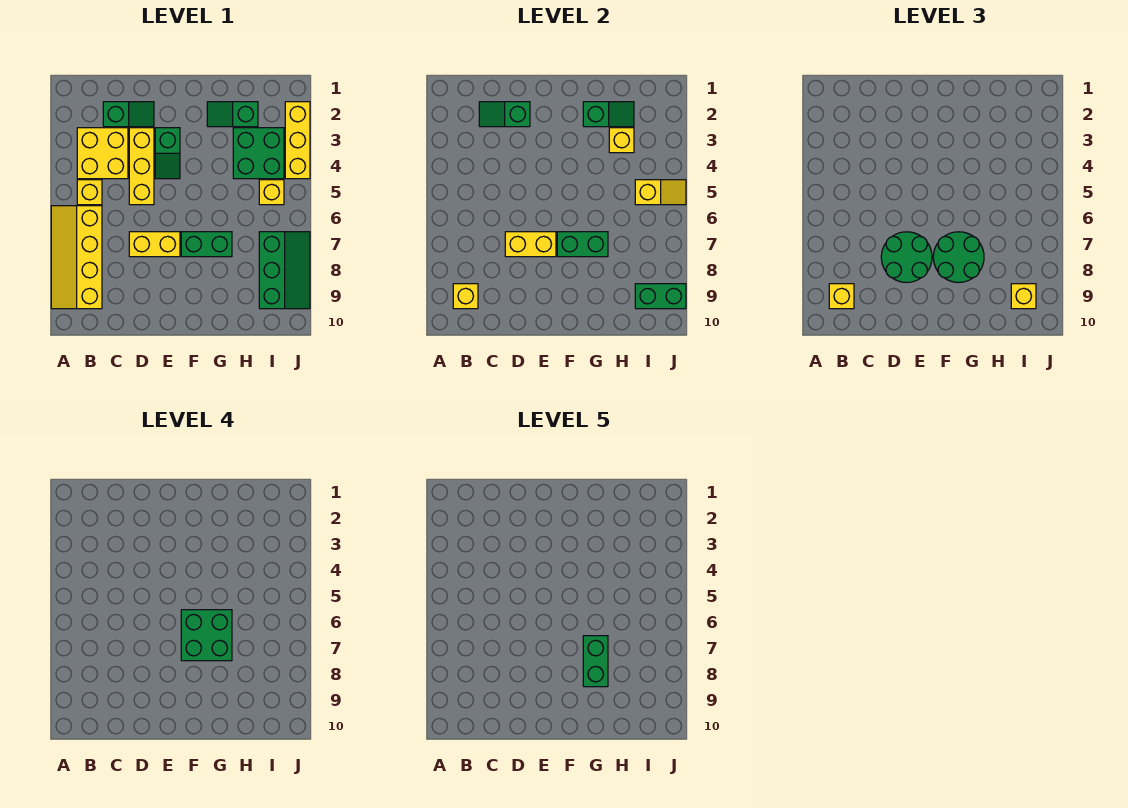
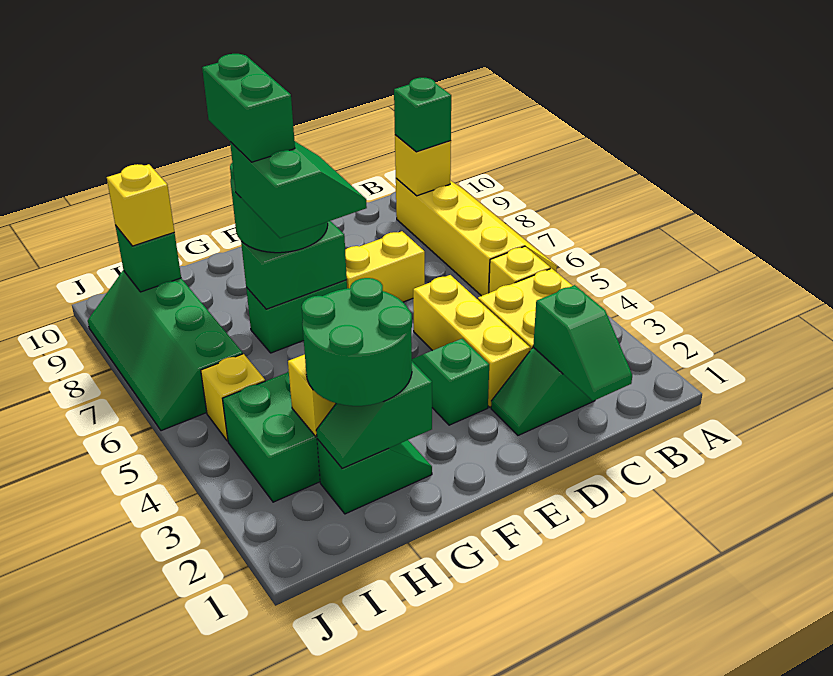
yellow brick B9 level 3 -> green brick B9 level 3
green slope C2:D2 level 2 top D -> green slope C1:C2 level 2 top 2
yellow brick D7:E7 level 2 -> none
green round brick D7:E8 level 3 -> green round brick G2:H3 level 3
green brick F6:G7 level 4 -> green slope F6:G7 level 4 top G
yellow slope I5:J5 level 2 top I -> none
green slope I7:J9 level 1 top I -> green slope I6:J9 level 1 top I
green brick I9:J9 level 2 -> green brick I9 level 2
yellow brick J2:J4 level 1 -> none

